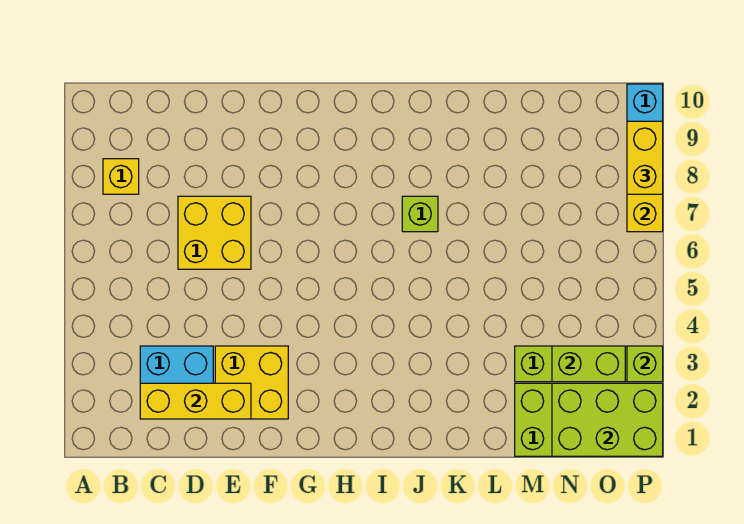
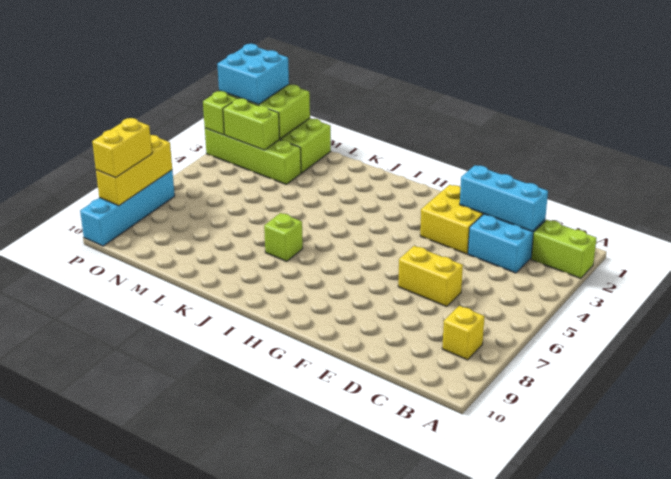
none -> lime brick A2:B2 level 1
yellow brick C2:E2 level 2 -> cyan brick C2:E2 level 2
yellow brick D6:E7 level 1 -> yellow brick D6:E6 level 1
none -> cyan brick O1:P2 level 3

